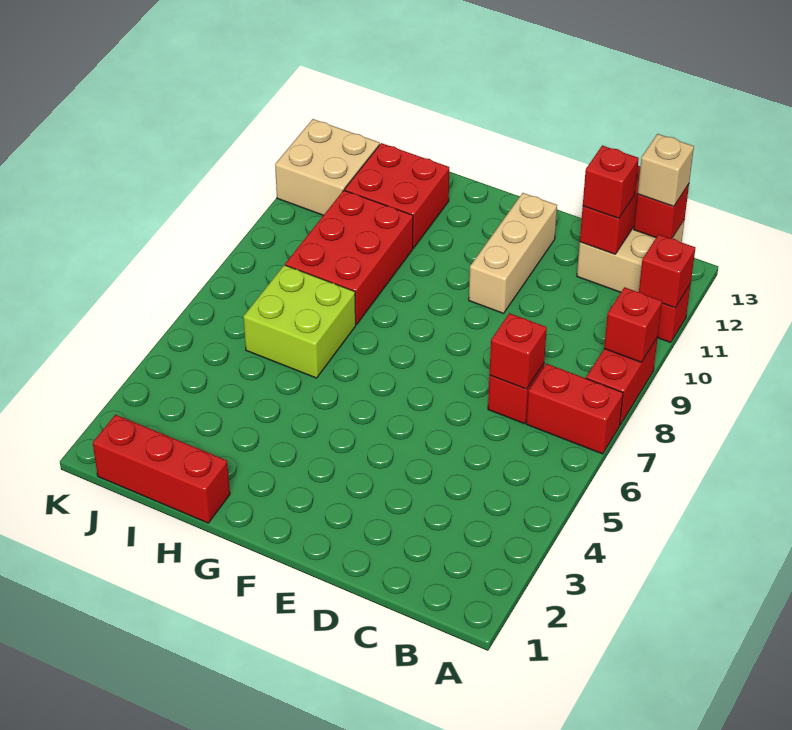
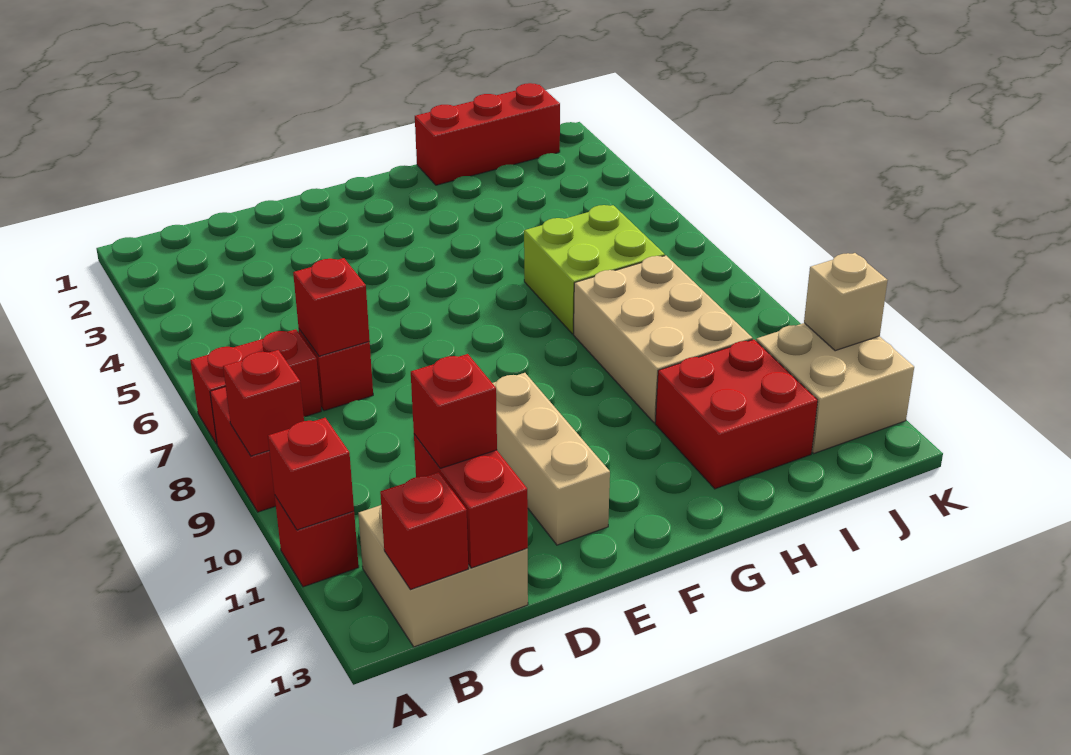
tan brick B13 level 3 -> tan brick K11 level 2
red brick H8:I10 level 1 -> tan brick H8:I10 level 1

